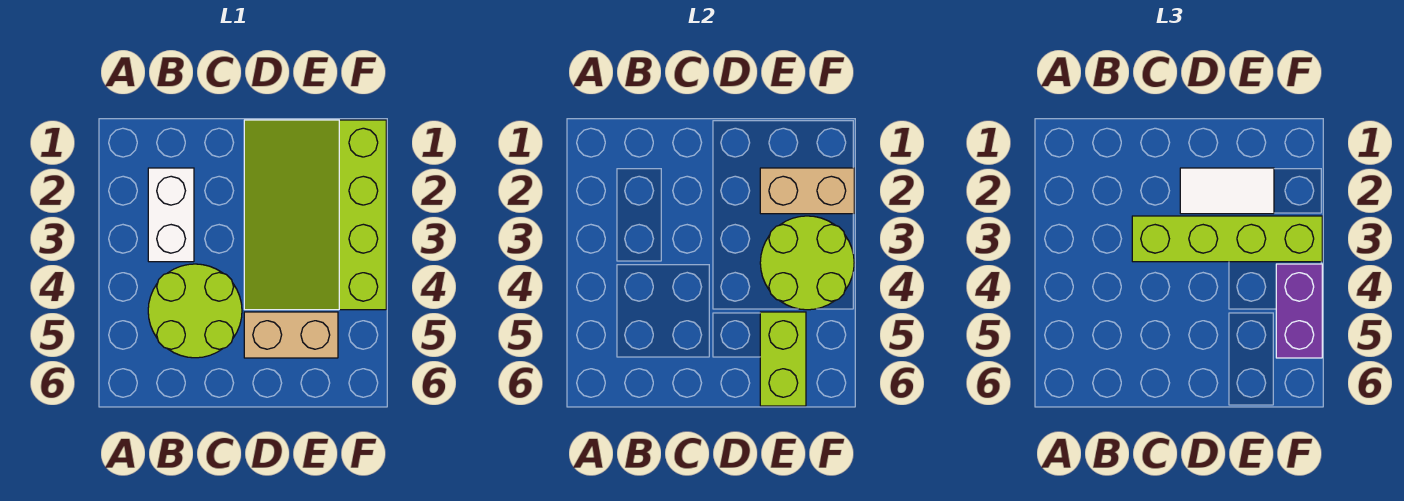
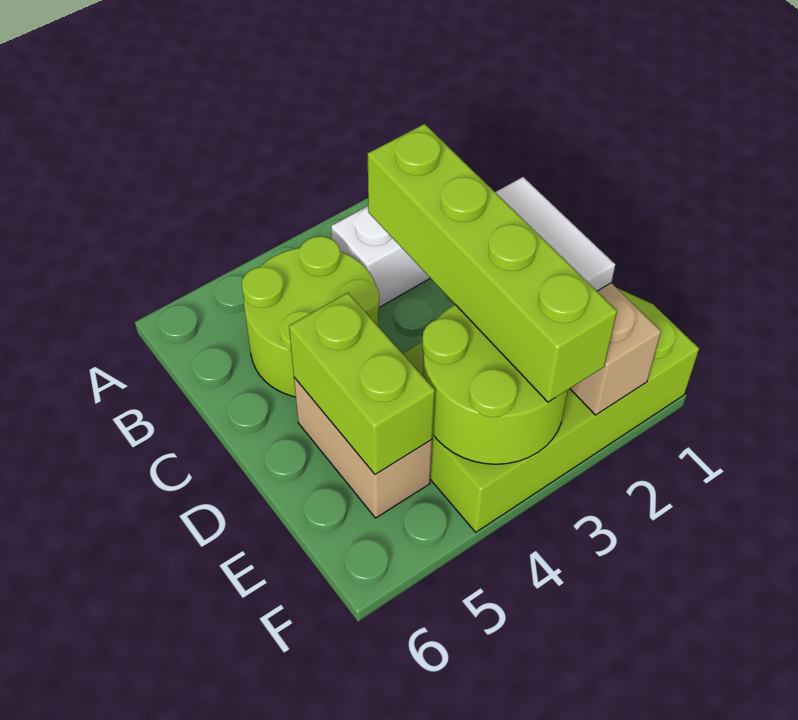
lime brick E5:E6 level 2 -> lime brick D5:E5 level 2
purple brick F4:F5 level 3 -> none

